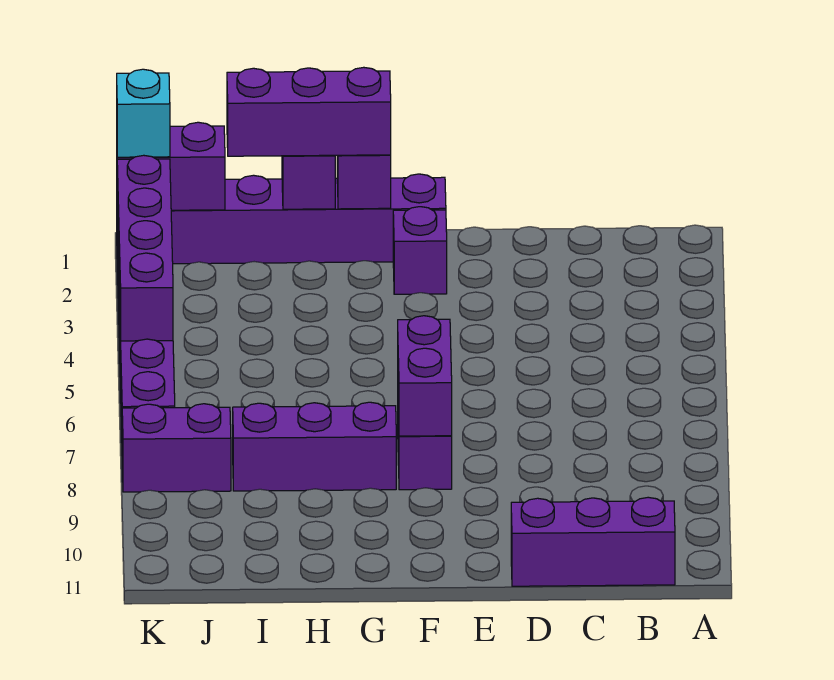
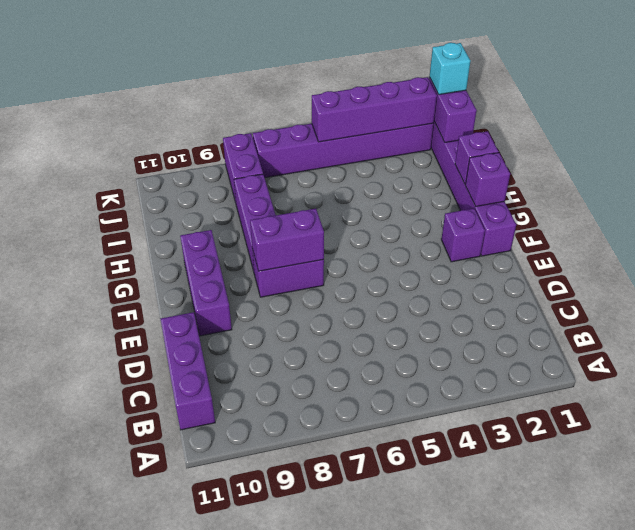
purple brick G1:I1 level 3 -> purple brick E10:G10 level 1

